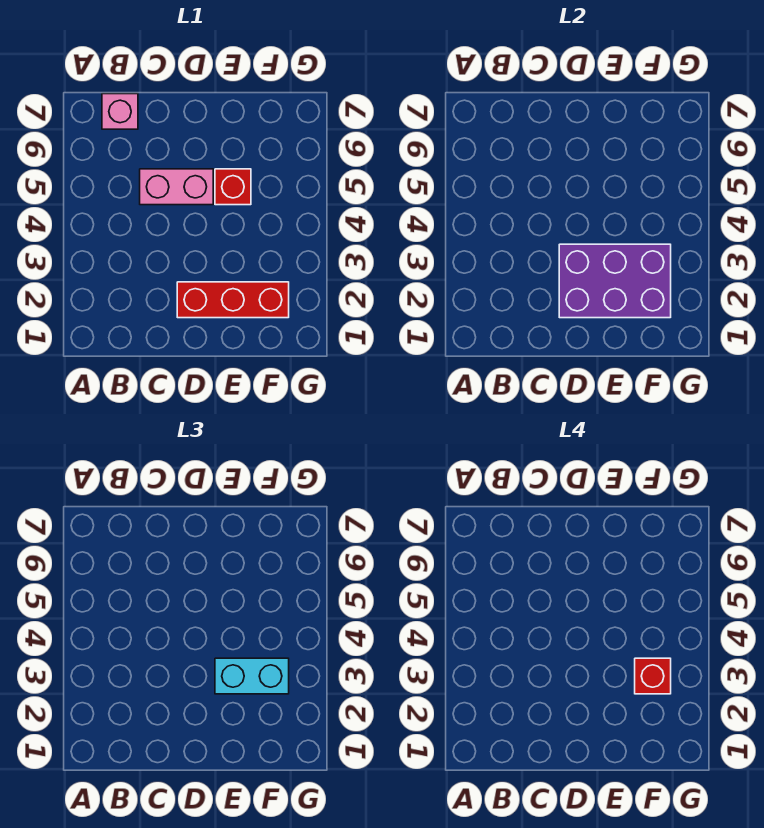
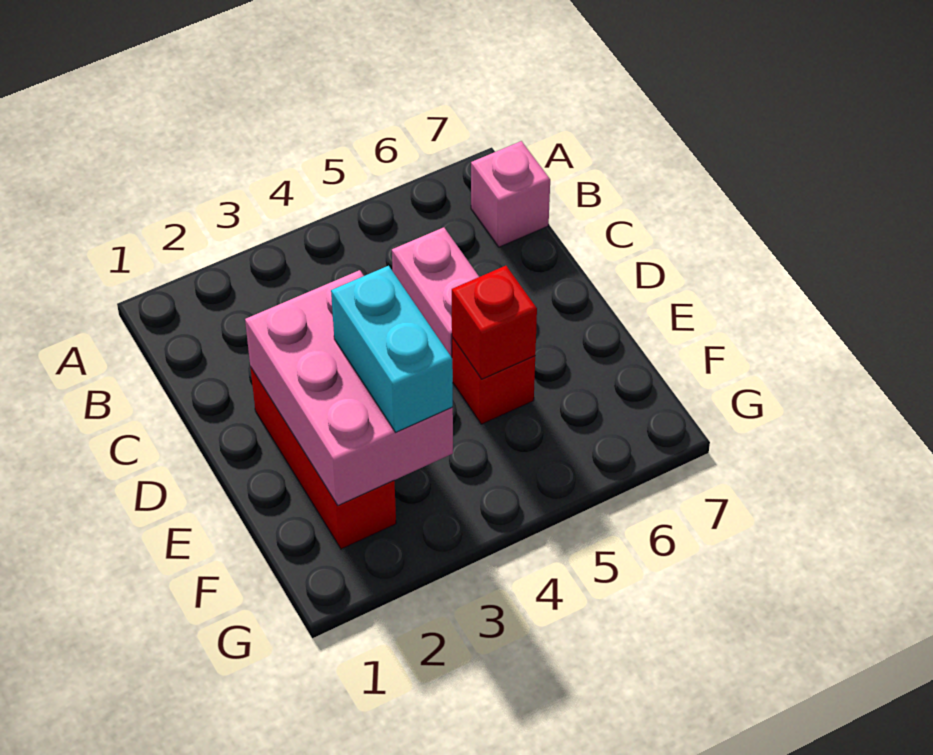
purple brick D2:F3 level 2 -> pink brick D2:F3 level 2
red brick F3 level 4 -> red brick E5 level 2

